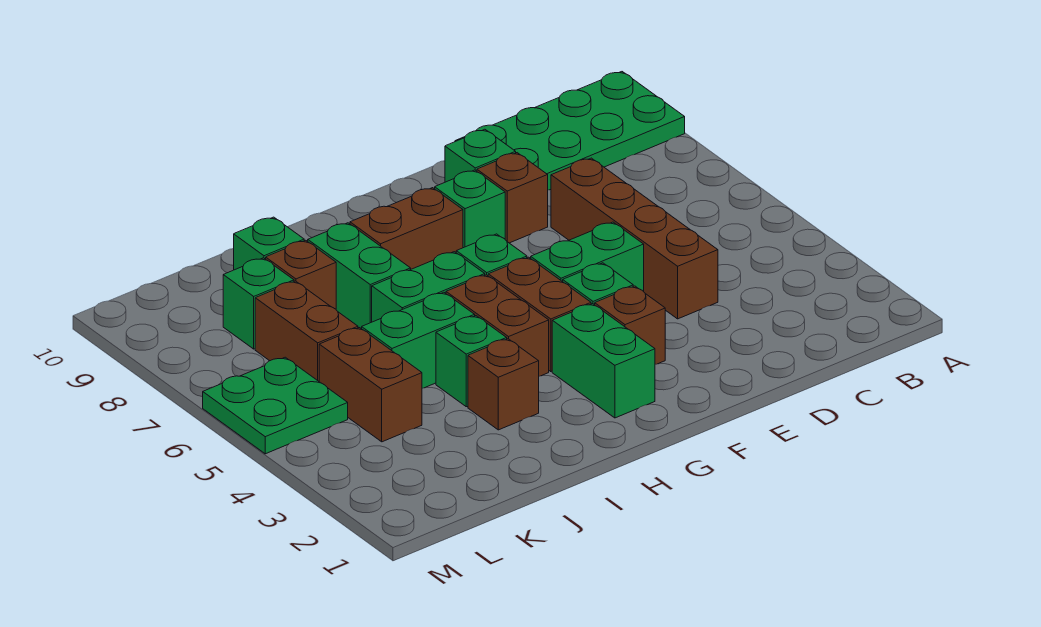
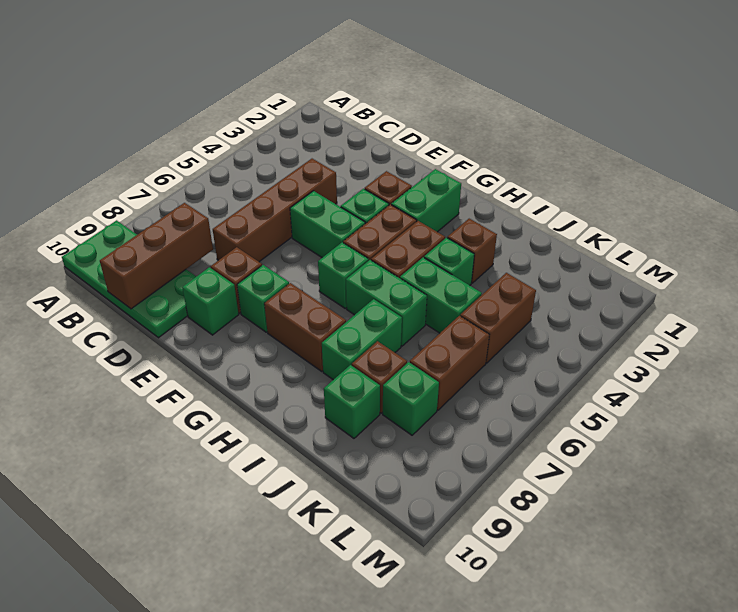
none -> brown brick C8:C10 level 2
green plate L5:M6 level 1 -> none

